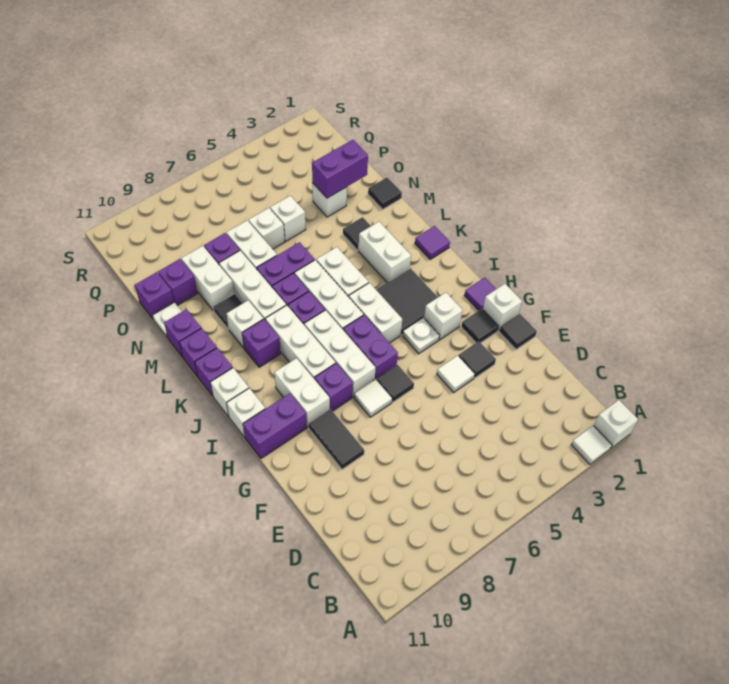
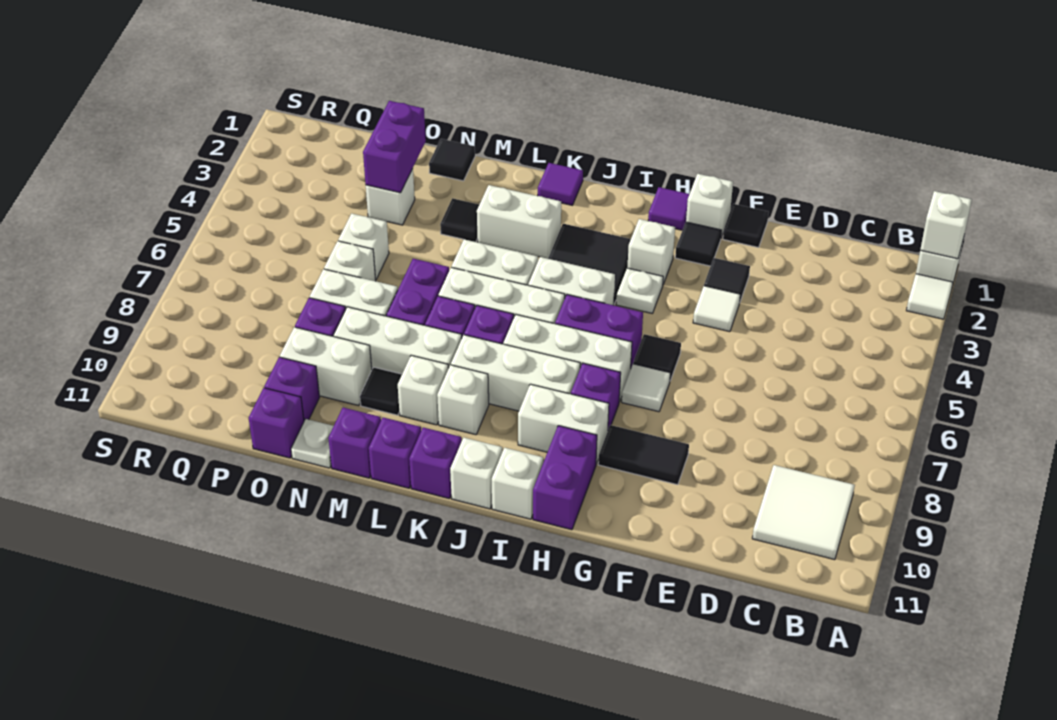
none -> white brick A1 level 2
none -> white tile B9:C10 level 1
purple brick K9 level 1 -> white brick K9 level 1

